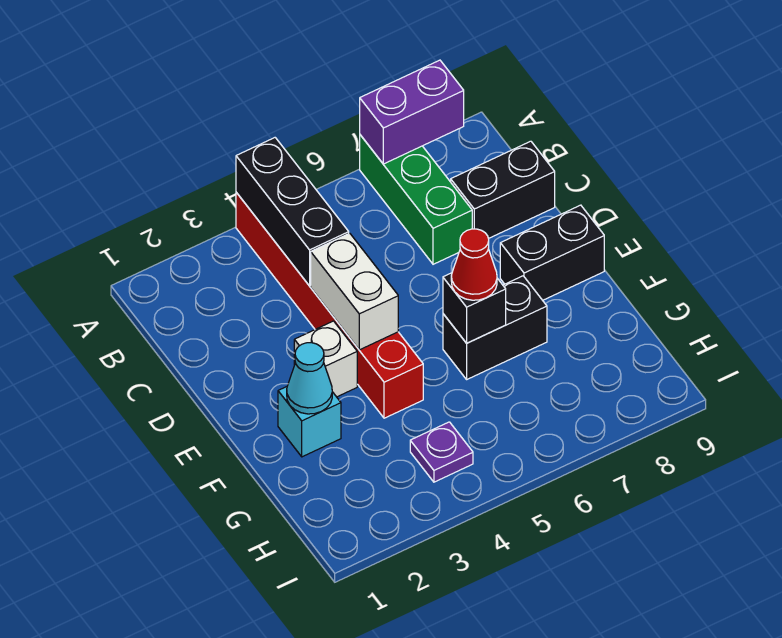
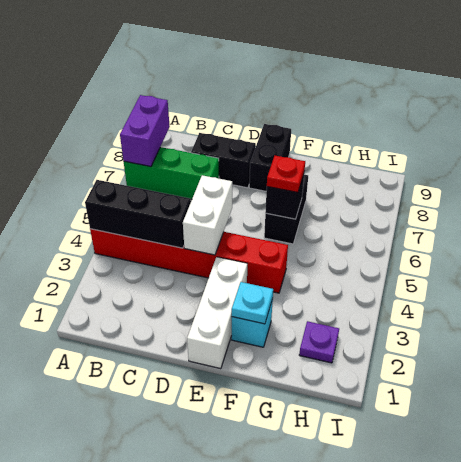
black brick C8:C9 level 1 -> black brick C8:D8 level 1
white brick D4:E4 level 2 -> white brick D4:D5 level 2
white brick E3 level 1 -> white brick E1:E3 level 1
cyan cone F2 level 2 -> cyan plate F2 level 2
red cone F6 level 3 -> red plate F6 level 3
purple plate H4 level 1 -> purple plate H2 level 1

